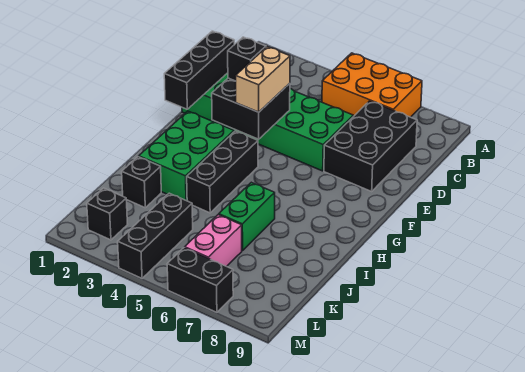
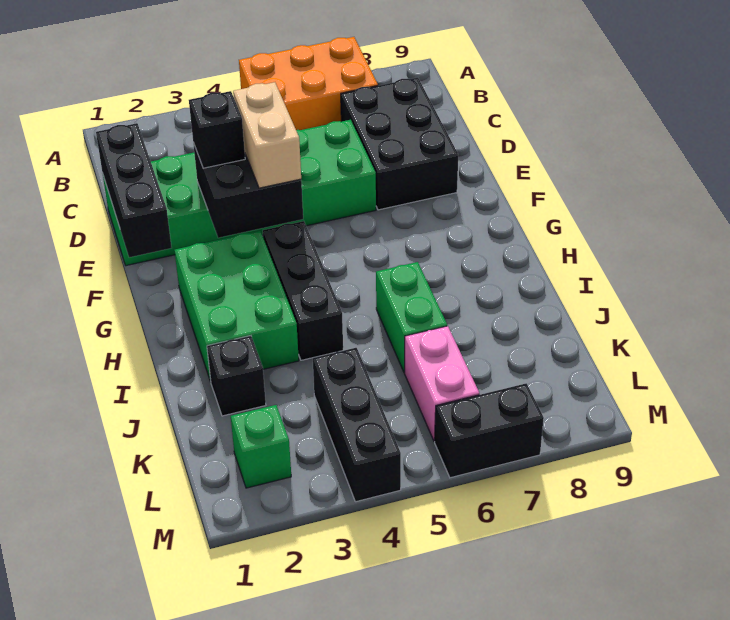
black brick L2 level 1 -> green brick L2 level 1

